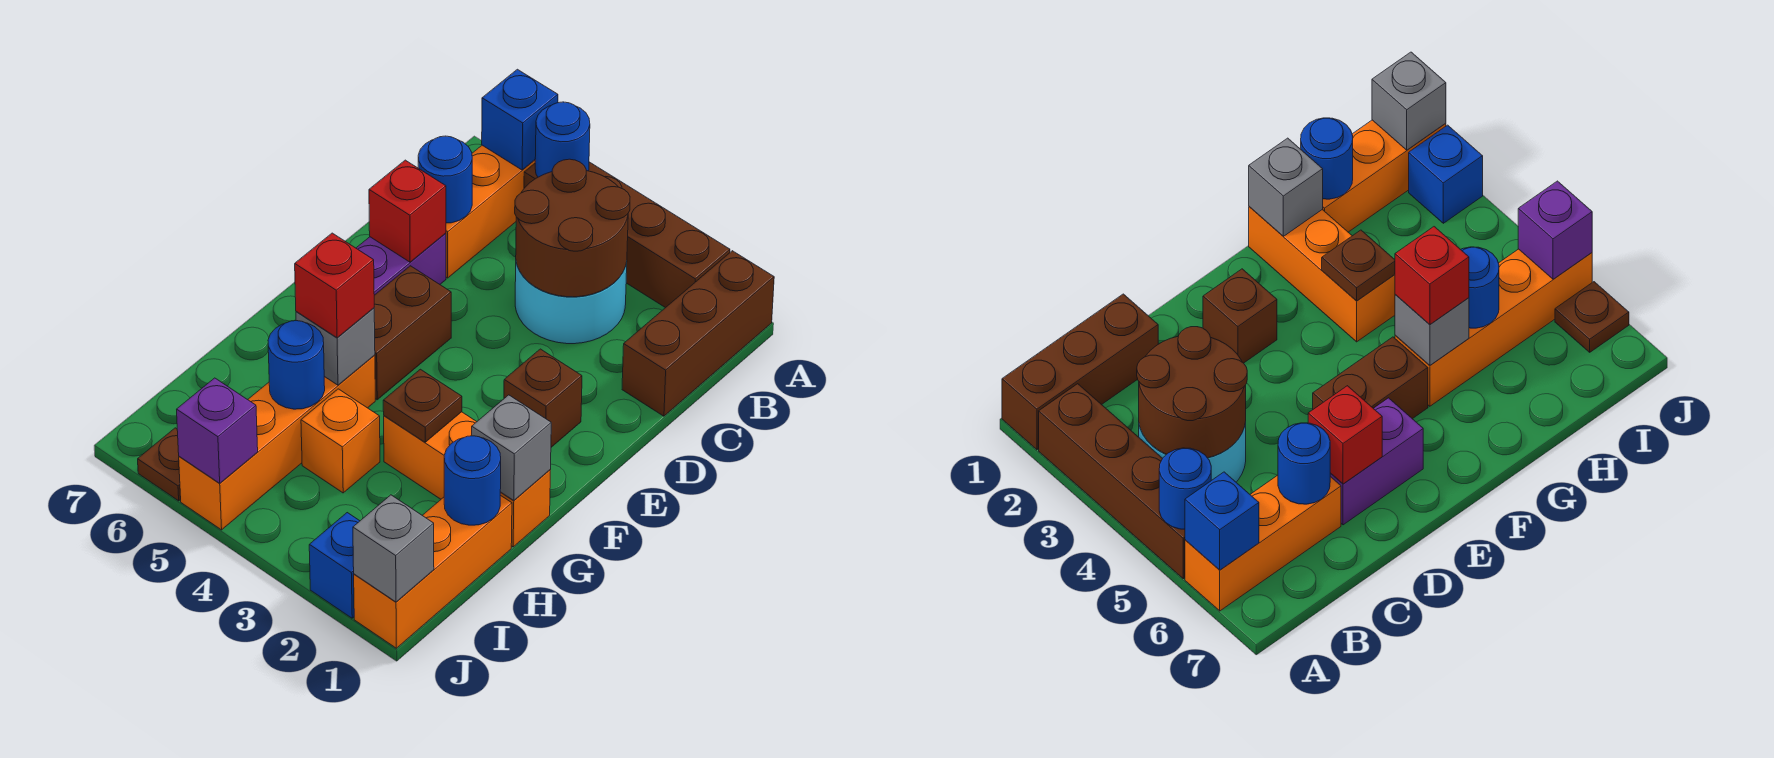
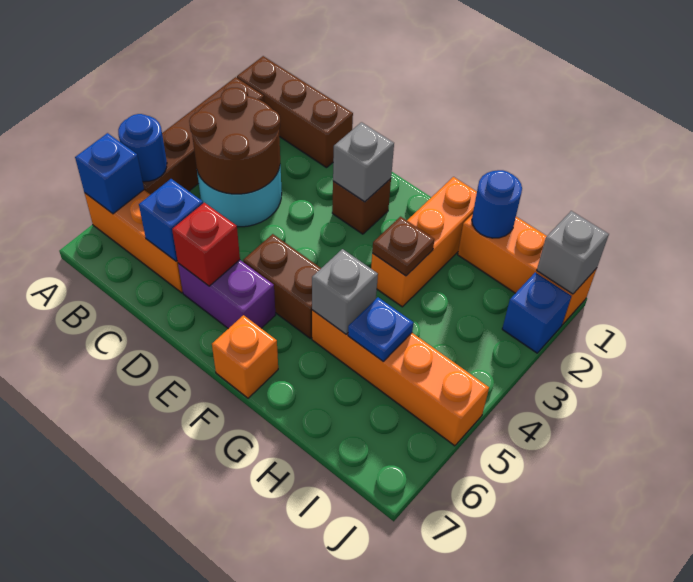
blue round brick C6 level 2 -> blue brick C6 level 2
grey brick G1 level 2 -> grey brick E2 level 2
red brick G5 level 3 -> none
orange brick H4 level 1 -> orange brick F7 level 1
blue round brick H5 level 2 -> blue plate H5 level 2
purple brick J5 level 2 -> none
brown plate J6 level 1 -> none

